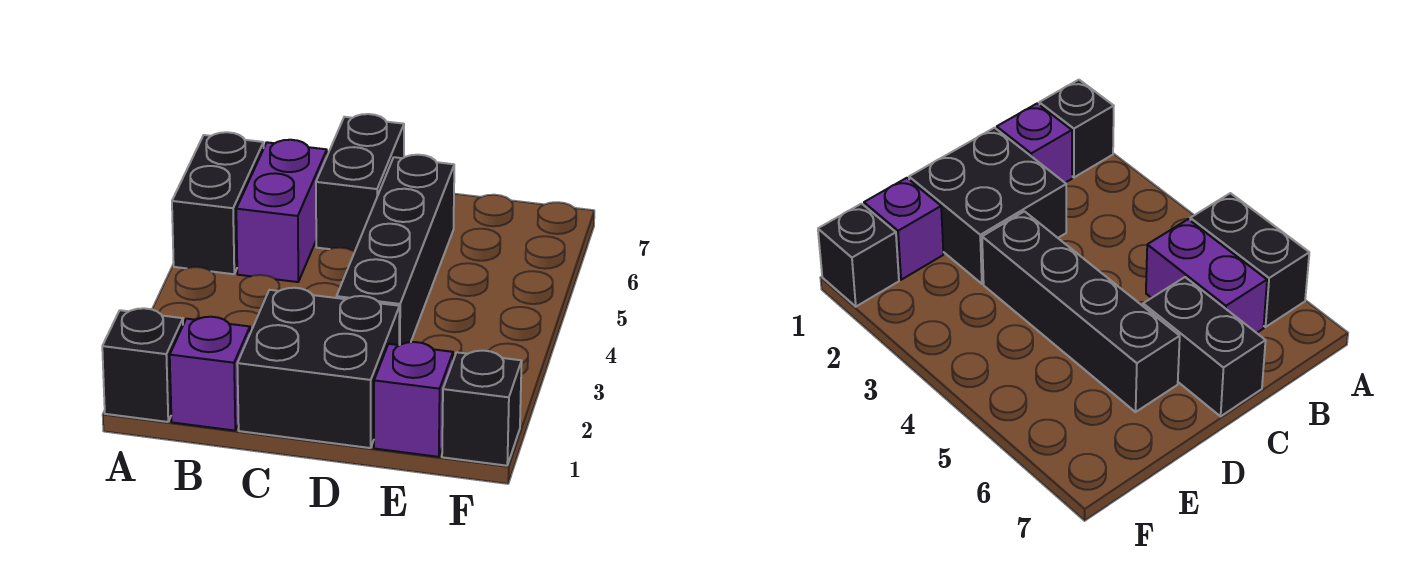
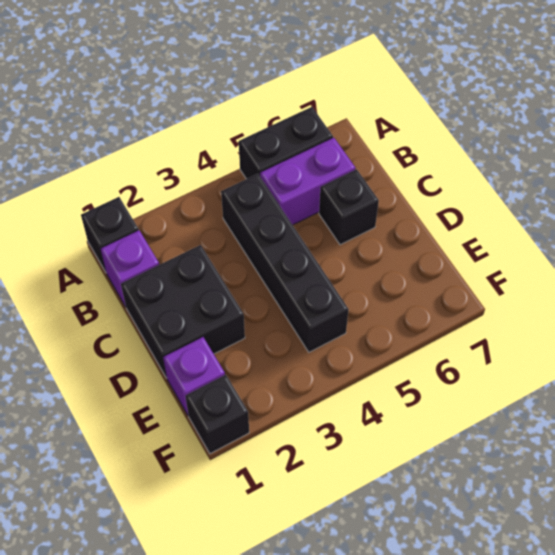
black brick C6:C7 level 1 -> black brick C6 level 1
black brick D3:D6 level 1 -> black brick B4:E4 level 1

